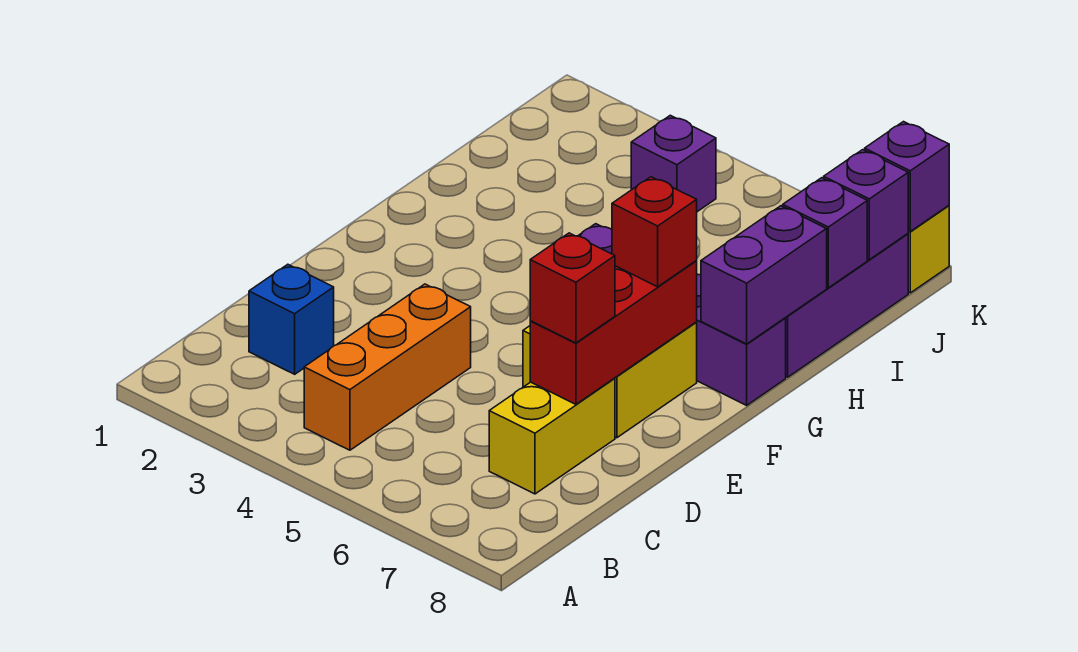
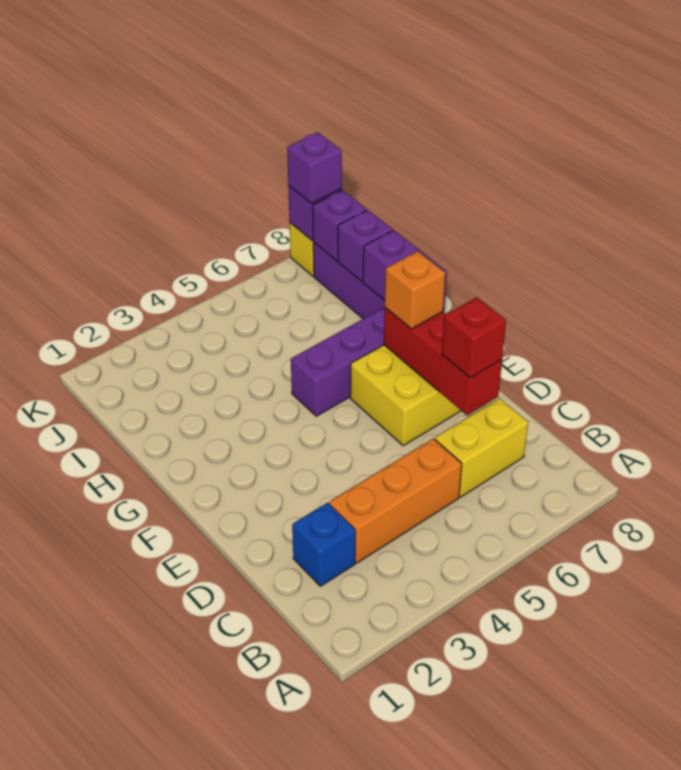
orange brick B4:D4 level 1 -> orange brick C3:C5 level 1
yellow brick C7:D7 level 1 -> yellow brick C6:C7 level 1
red brick F7 level 3 -> orange brick F7 level 3
purple brick J4 level 1 -> purple brick K8 level 3

